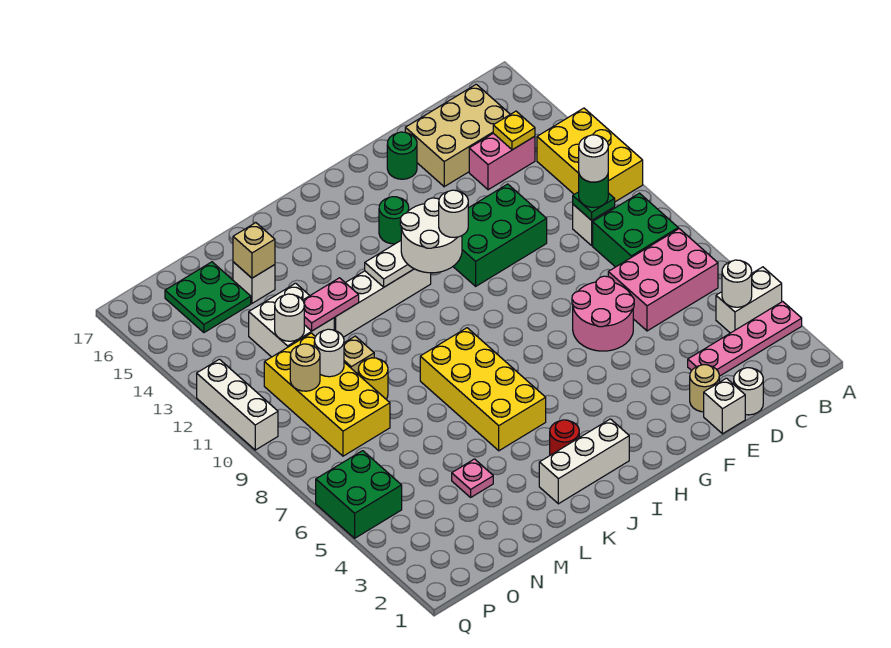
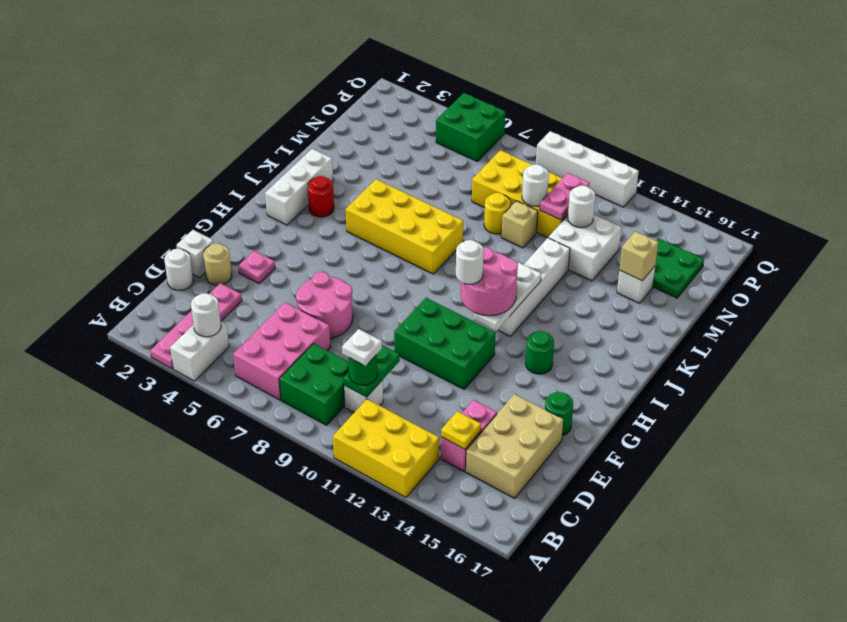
green plate C10 level 2 -> green plate C10:D10 level 2
white round brick C10 level 4 -> white plate C10 level 4
green brick E11:G12 level 1 -> green brick F10:G12 level 1
white round brick H11:I12 level 3 -> pink round brick H11:I12 level 3
pink plate L12:M12 level 2 -> pink plate N11:O11 level 2
pink plate M4 level 1 -> pink plate F3 level 1
tan round brick O10 level 2 -> none
white brick Q10:Q12 level 1 -> white brick Q9:Q12 level 1

